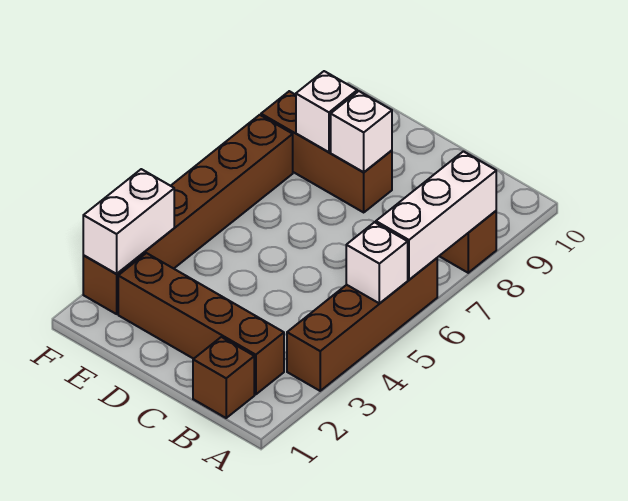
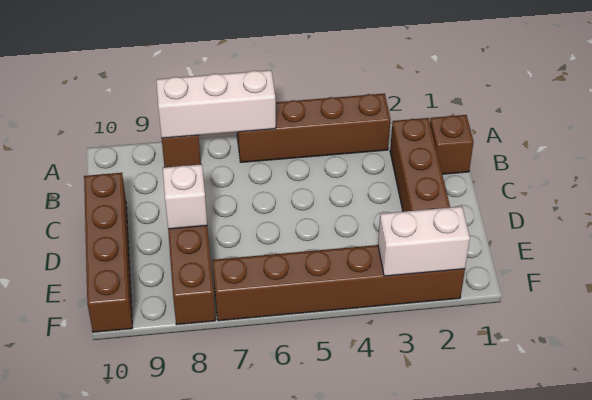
white brick A5 level 2 -> none
none -> brown brick C10:F10 level 1
white brick E8 level 2 -> none

